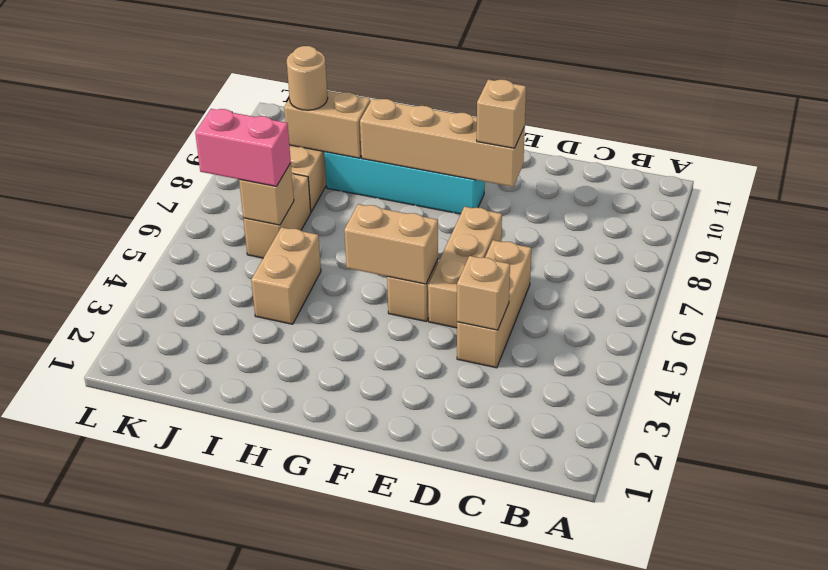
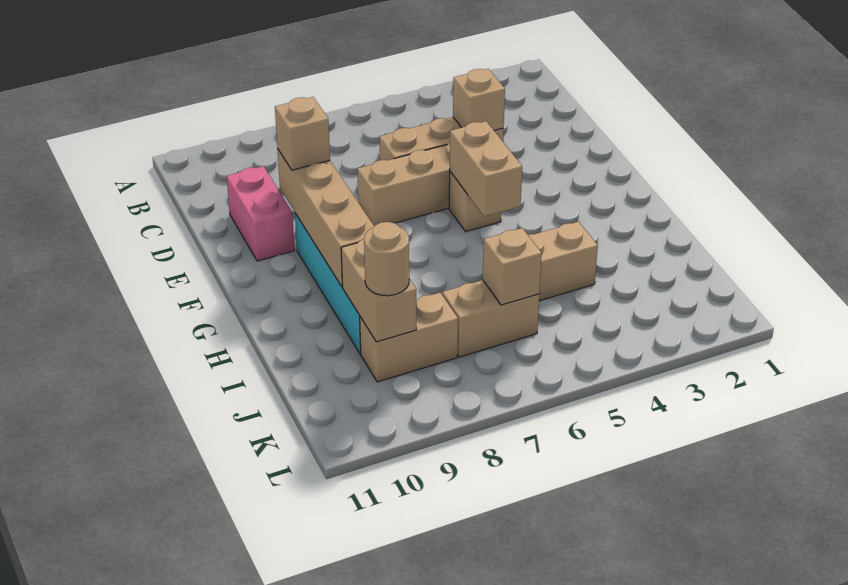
pink brick J6:K6 level 3 -> pink brick D10:E10 level 1

